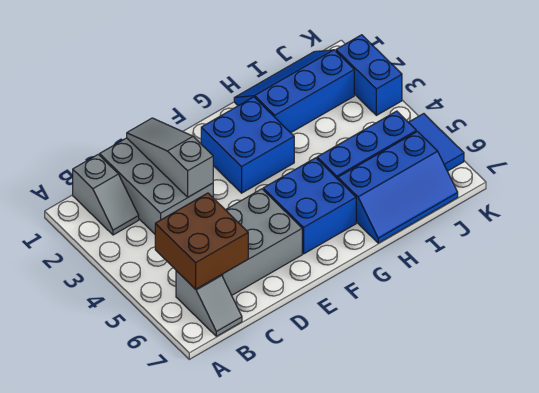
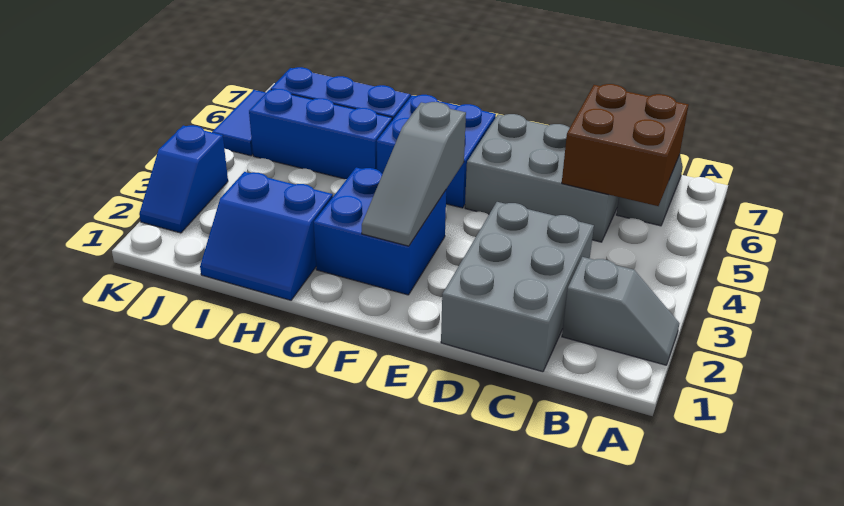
grey slope B1:B2 level 1 top 1 -> grey slope A2:B2 level 1 top B
grey slope D1:D3 level 2 top 3 -> grey slope F2:F4 level 2 top 4
blue slope H1:J2 level 1 top 2 -> blue slope H1:I2 level 1 top 2
blue brick K2:K3 level 1 -> blue slope K2:K3 level 1 top 3

